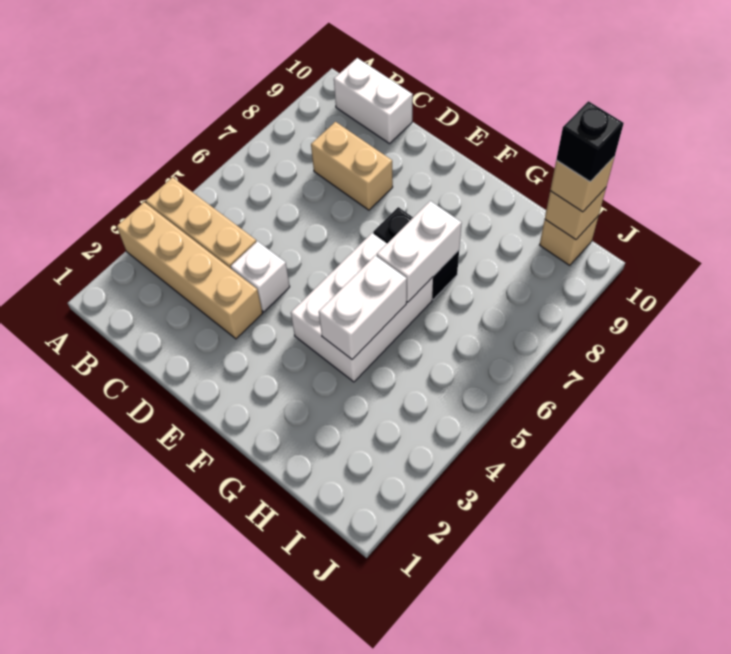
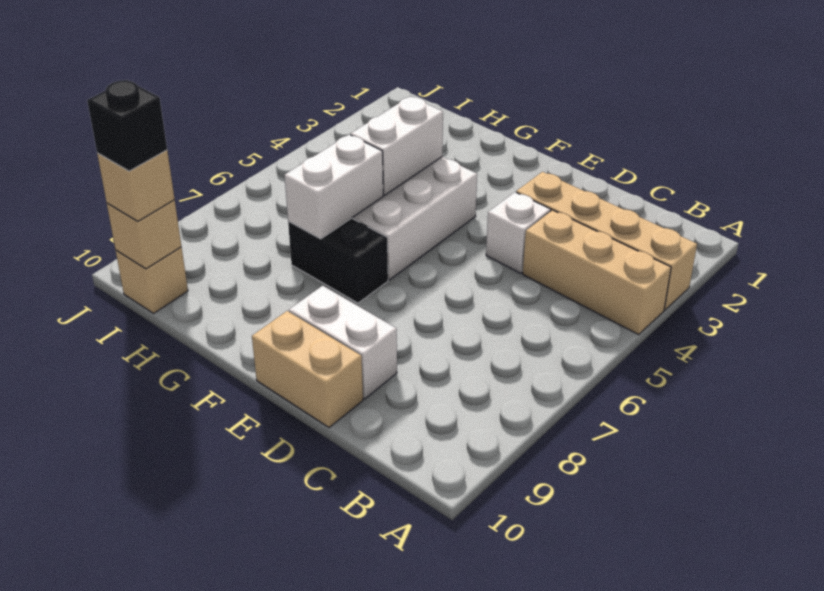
white brick B10:C10 level 1 -> white brick D9:E9 level 1
tan brick C8:D8 level 1 -> tan brick D10:E10 level 1

